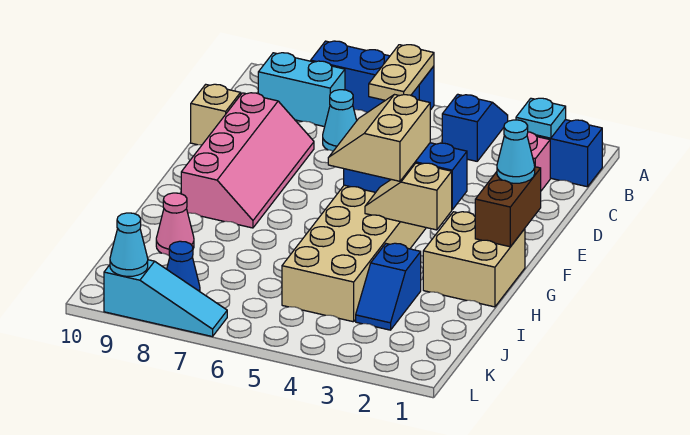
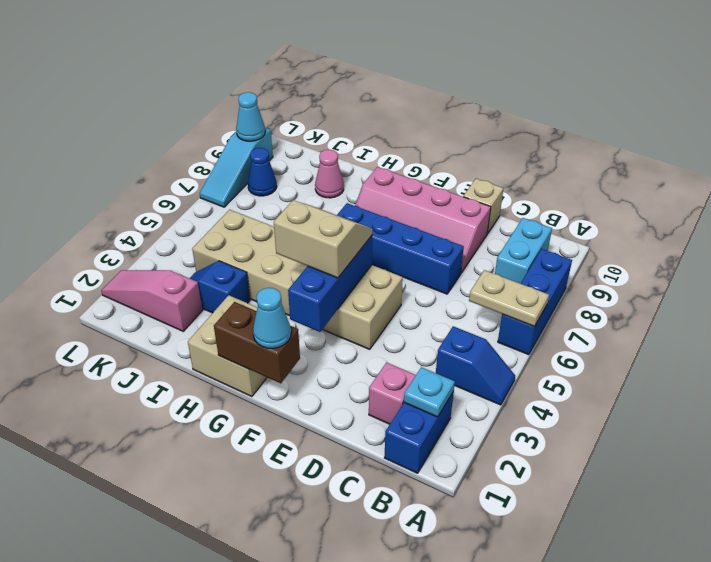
cyan cone C7 level 1 -> none
none -> blue brick D7:G7 level 1
tan slope G3:G4 level 2 top 3 -> none
none -> pink slope J2:L2 level 1 top J

